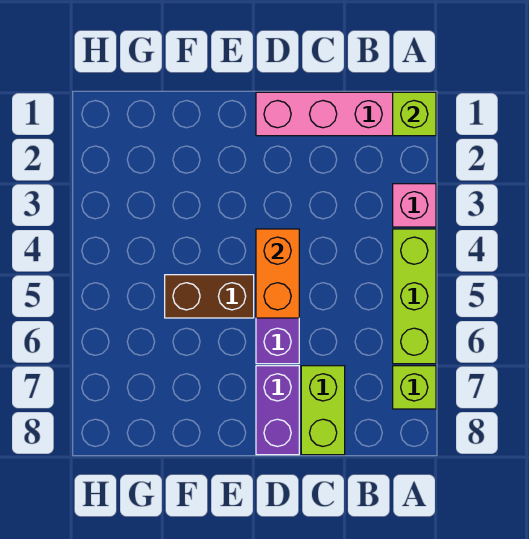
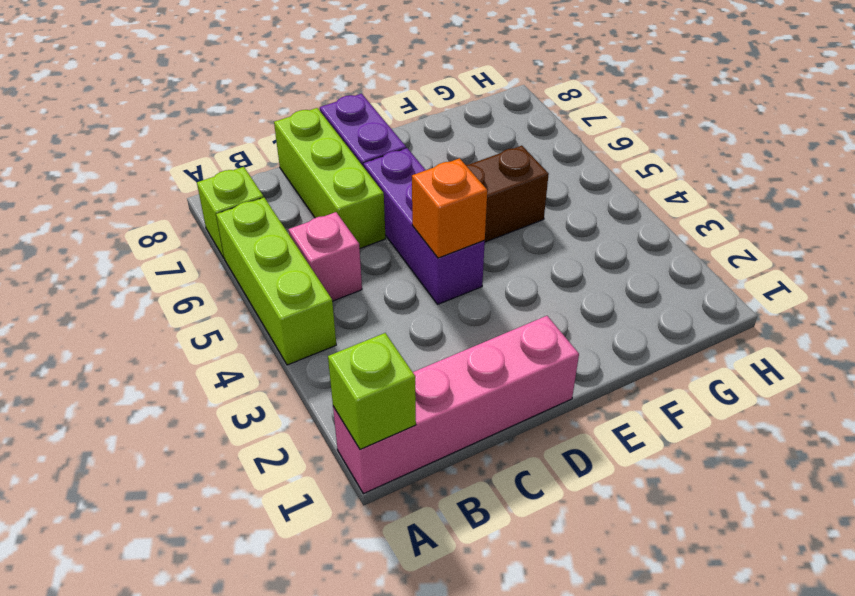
pink brick A3 level 1 -> pink brick B5 level 1
lime brick C7:C8 level 1 -> lime brick C6:C8 level 1
orange brick D4:D5 level 2 -> orange brick D4 level 2

